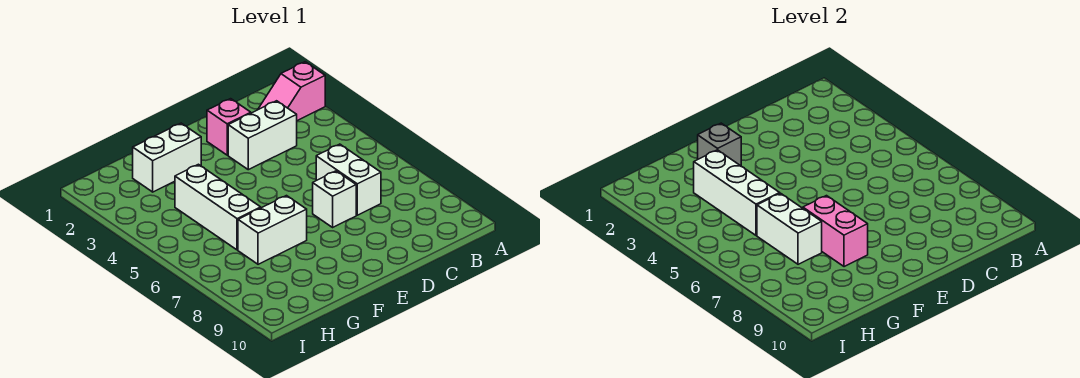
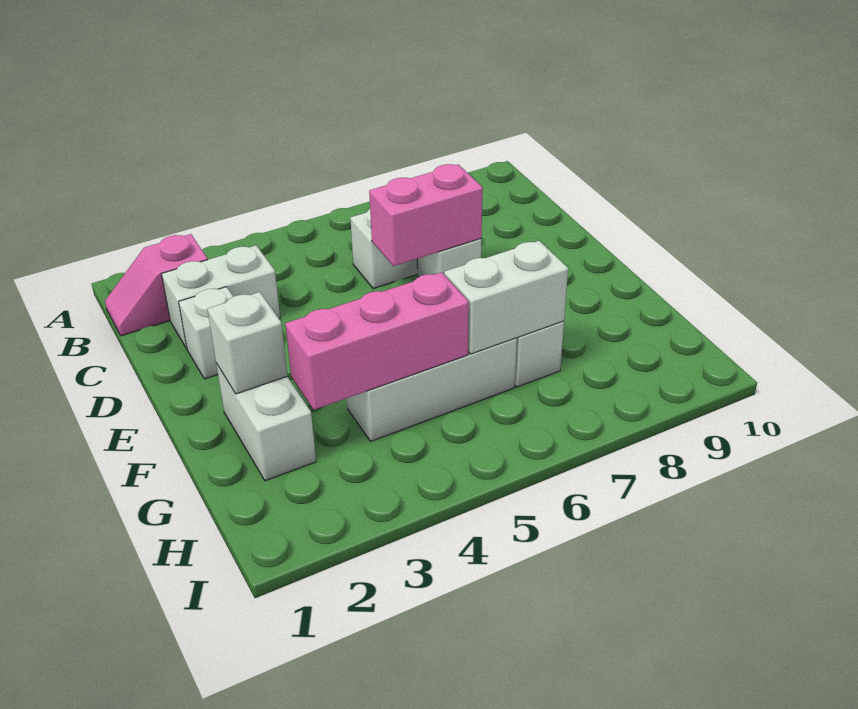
pink slope A2:B2 level 1 top A -> pink slope B1:B2 level 1 top 2
white brick C3:D3 level 1 -> white brick C2:C3 level 1
pink brick D2 level 1 -> white brick D2 level 1
grey brick F2 level 2 -> white brick F2 level 2
pink brick F7:F8 level 2 -> pink brick D6:D7 level 2
white brick G3:G5 level 2 -> pink brick G3:G5 level 2

